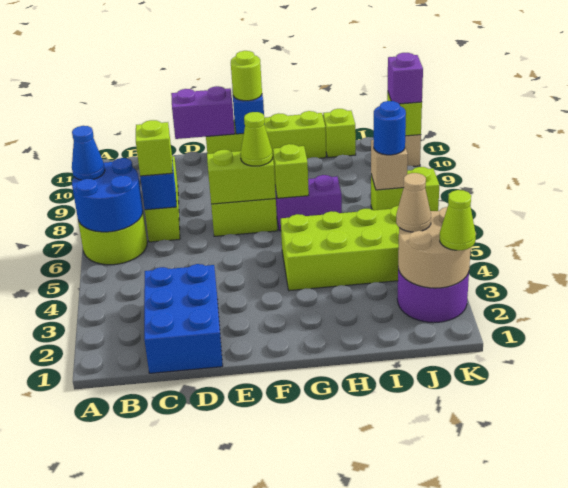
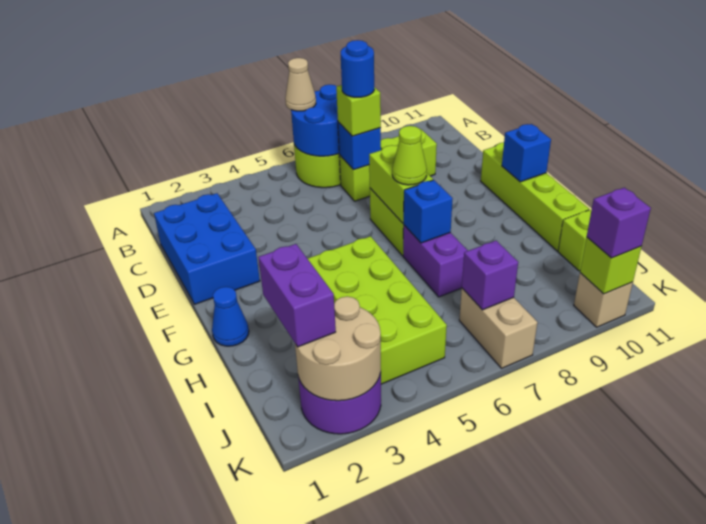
blue cone A7 level 3 -> blue cone G1 level 1
blue brick C1:D3 level 1 -> blue brick C1:E2 level 1
purple brick D11:E11 level 2 -> purple brick I2:J2 level 3
lime round brick F11 level 3 -> none
lime brick G7 level 2 -> blue brick G7 level 2
tan cone J3 level 3 -> tan cone A6 level 3
lime brick J7:K7 level 1 -> tan brick J7:K7 level 1
tan brick J7 level 2 -> purple brick J7 level 2
blue round brick J7 level 3 -> blue round brick C7 level 4
lime cone K2 level 3 -> none

